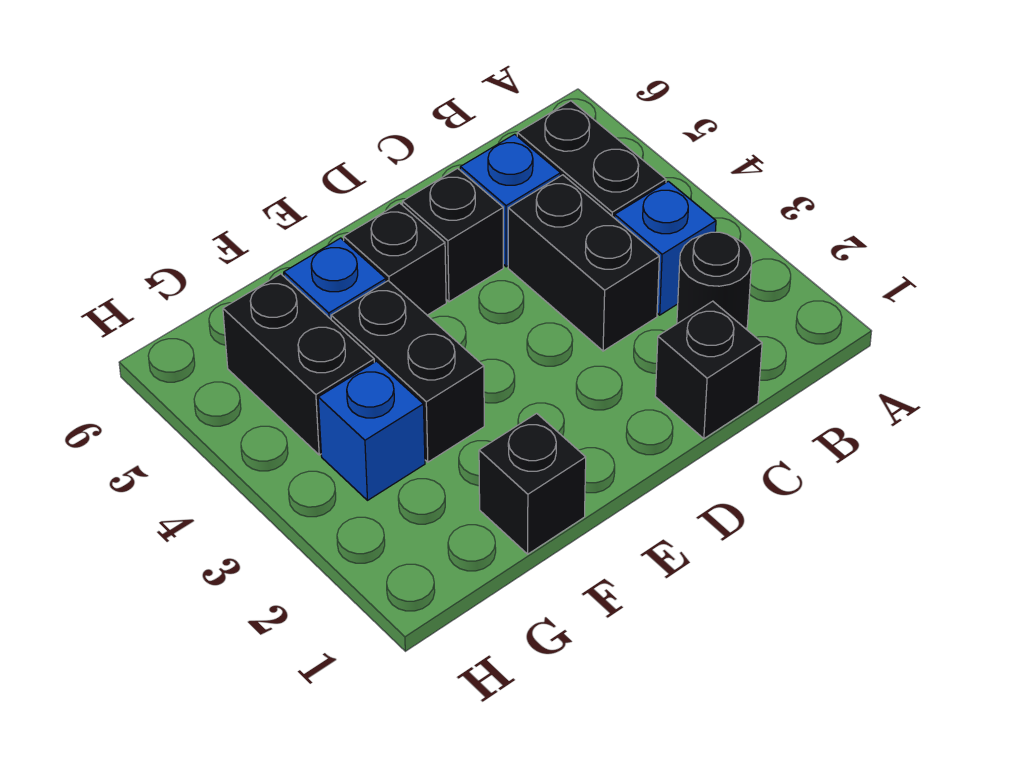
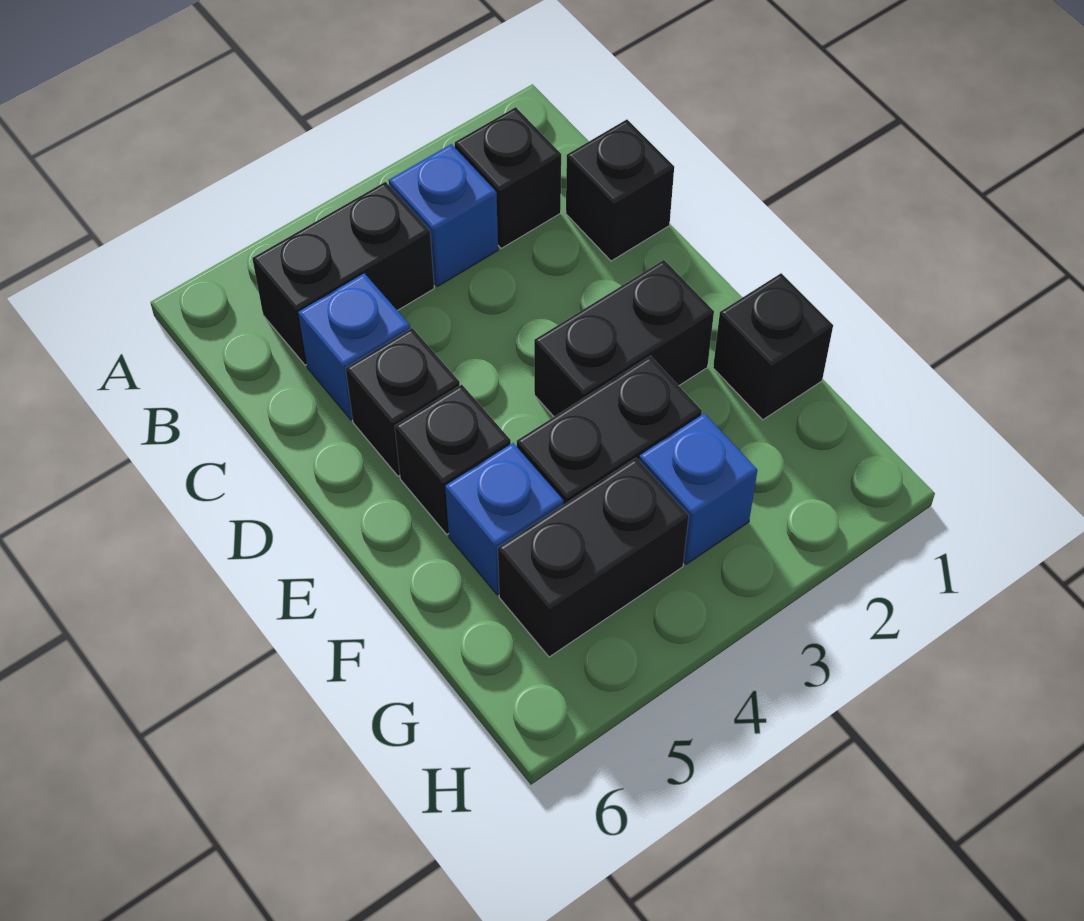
black round brick B2 level 1 -> black brick B2 level 1
black brick C3:C4 level 1 -> black brick E2:E3 level 1

